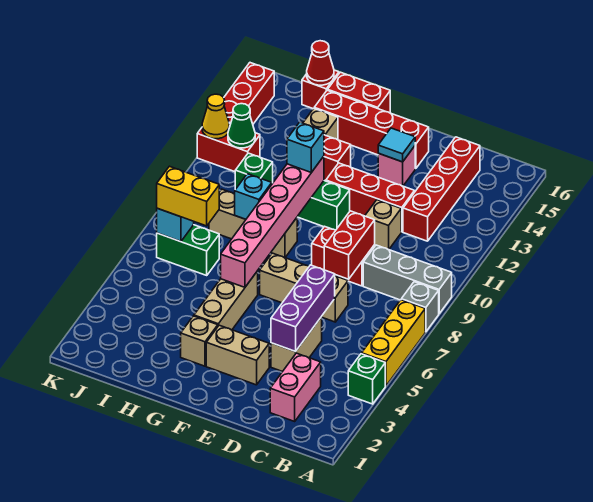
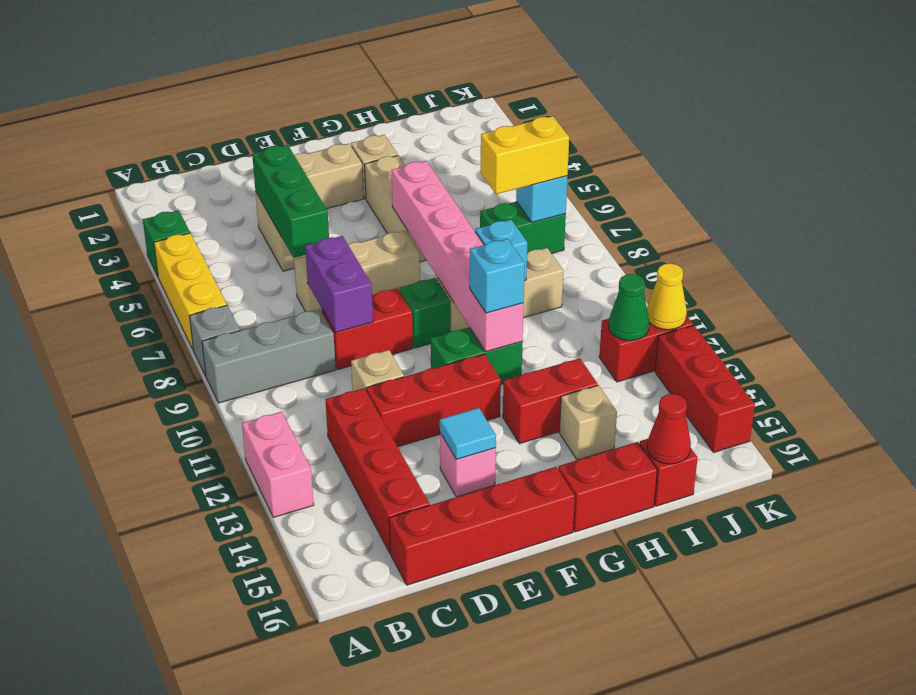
pink brick C2:C3 level 1 -> pink brick A12:A13 level 1
purple brick D4:D6 level 2 -> green brick D4:D6 level 2
red brick D8:D9 level 2 -> purple brick D8:D9 level 2
red brick E15:H15 level 1 -> red brick C16:F16 level 1
green brick I11 level 1 -> green brick F9 level 1

